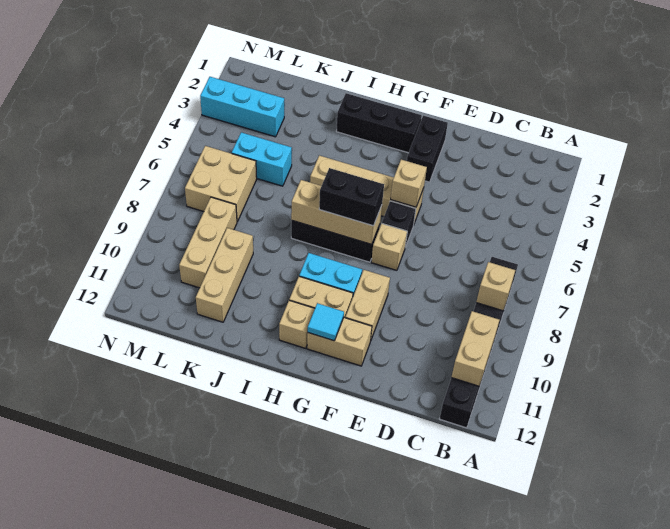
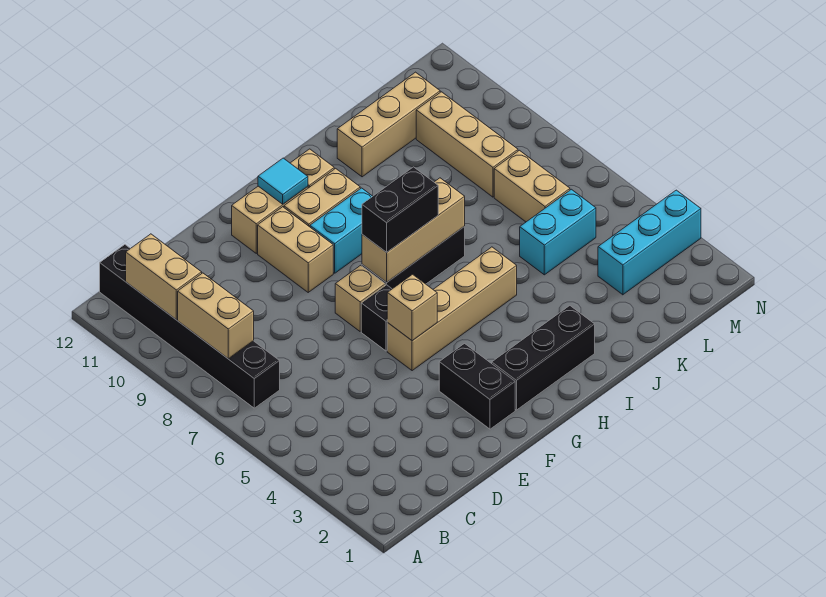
tan brick B8 level 2 -> tan brick B8:B9 level 2
tan brick K9:K11 level 1 -> tan brick J11:L11 level 1
tan brick L6:M7 level 1 -> tan brick L6:L7 level 1

